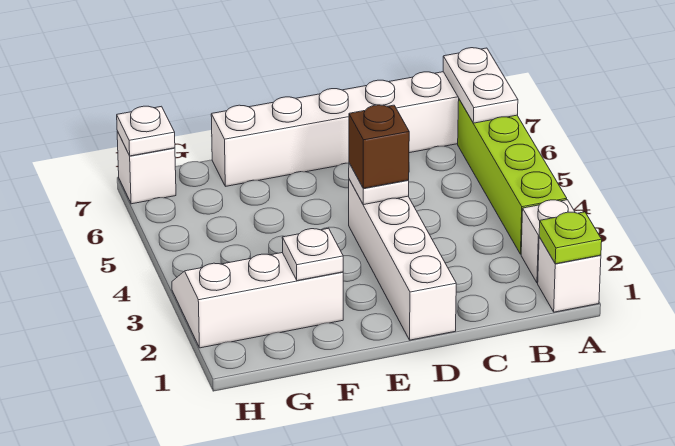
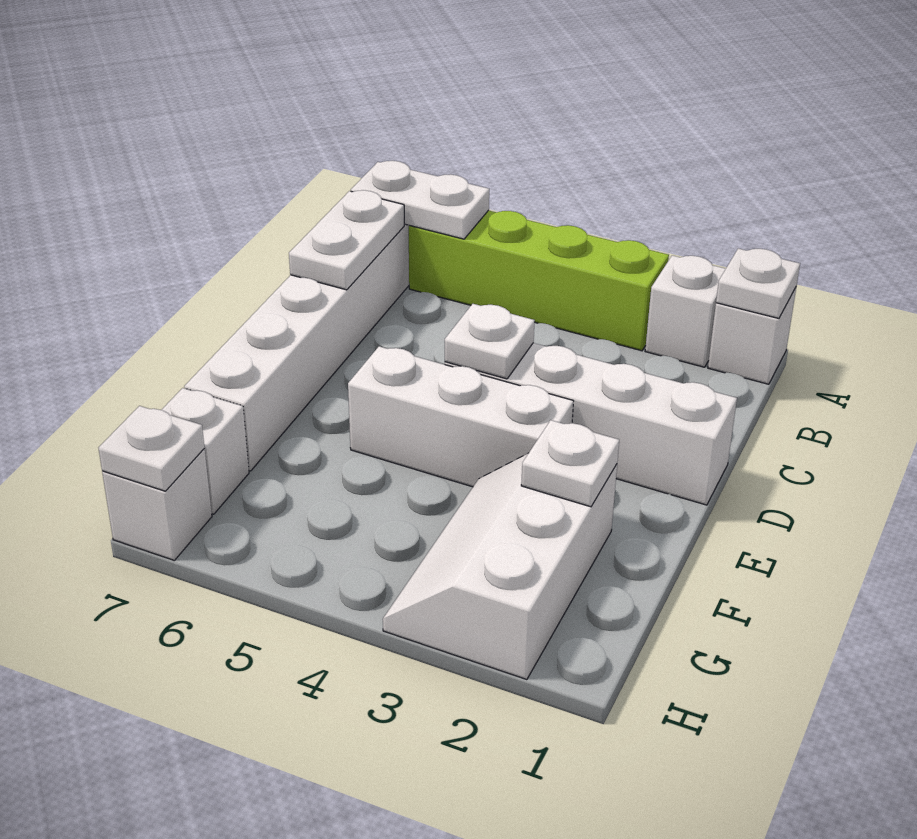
lime plate A1 level 2 -> white plate A1 level 2
none -> white plate B7:C7 level 2
brown brick D4 level 3 -> none
none -> white brick E3:E5 level 1
none -> white brick G7 level 1

